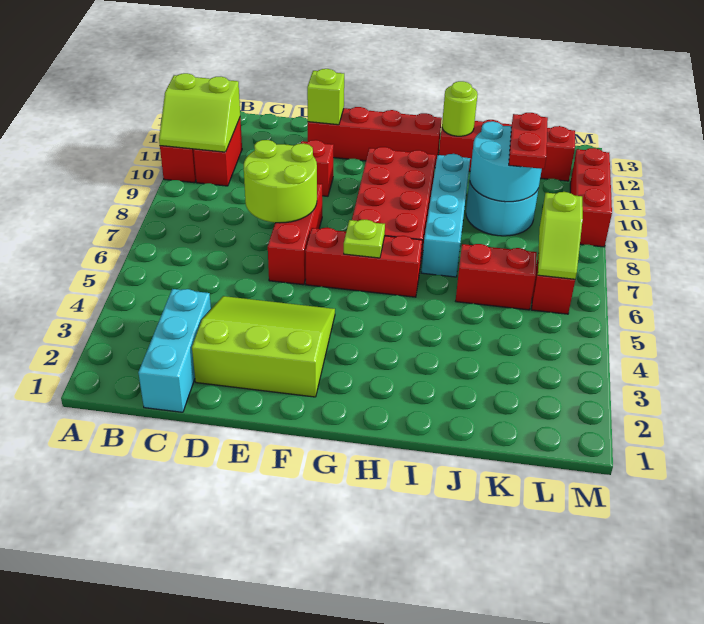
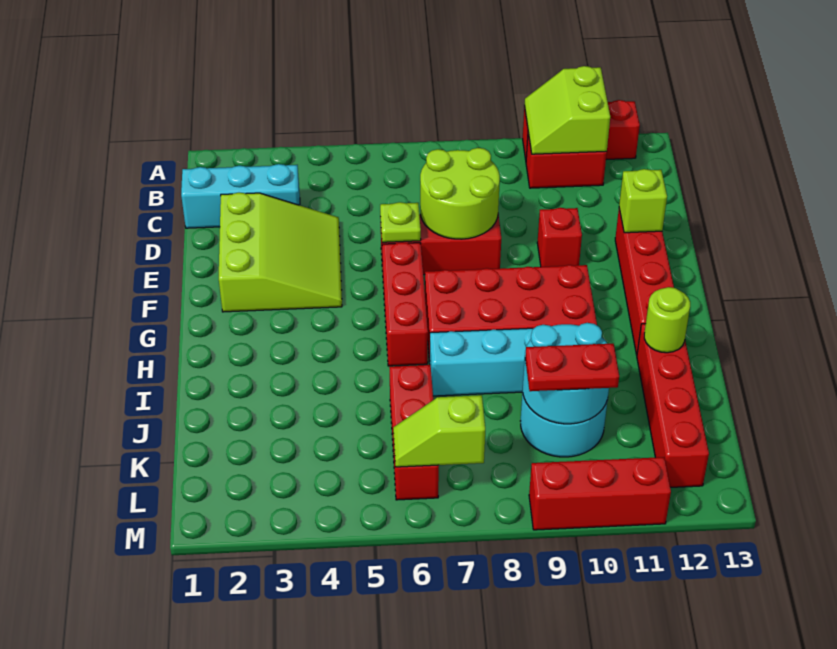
lime plate G6 level 2 -> lime plate E6 level 2

